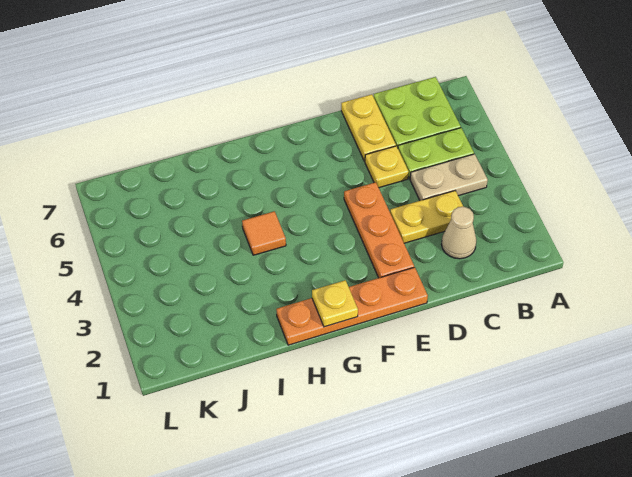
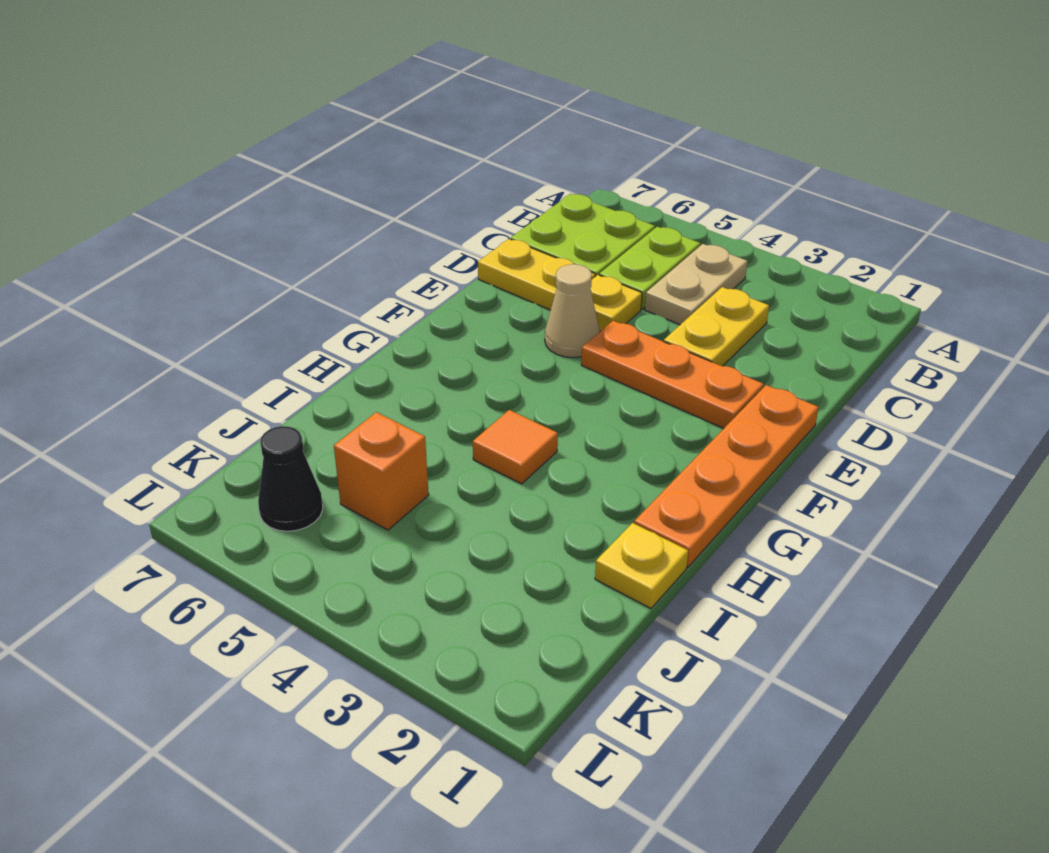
tan cone C2 level 1 -> tan cone E5 level 1
yellow plate G1 level 2 -> yellow plate I1 level 1
none -> orange brick J5 level 1
none -> black cone K6 level 1

